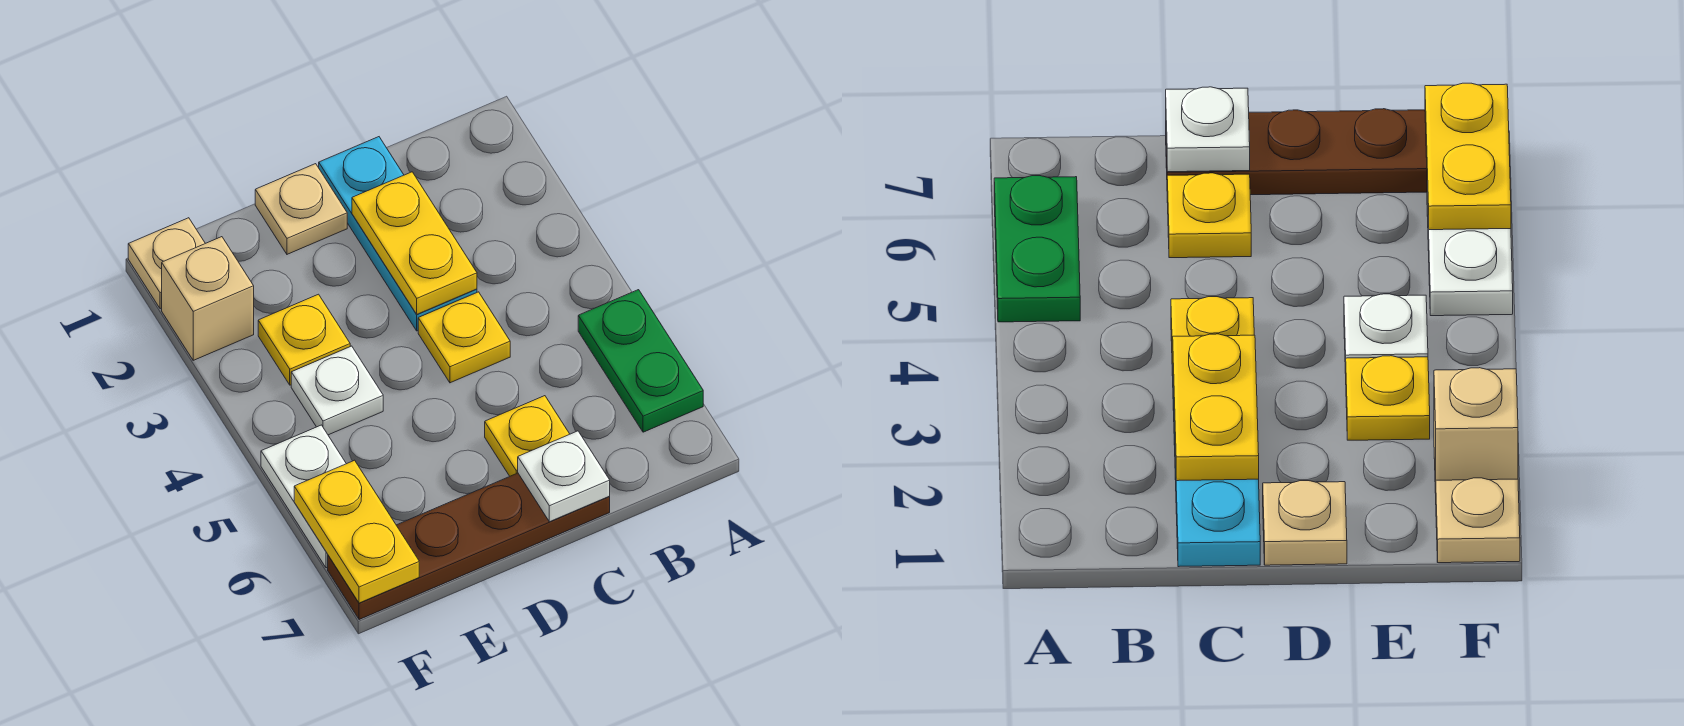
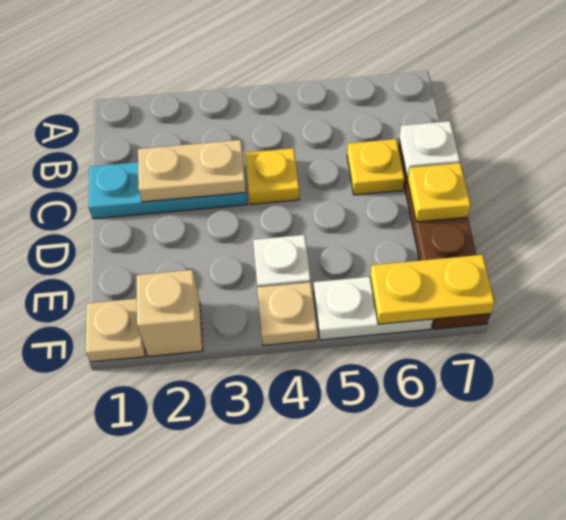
green plate A5:A6 level 1 -> none
yellow plate C2:C3 level 2 -> tan plate C2:C3 level 2
tan plate D1 level 1 -> tan plate F4 level 1
yellow plate E3 level 1 -> yellow plate D7 level 2

